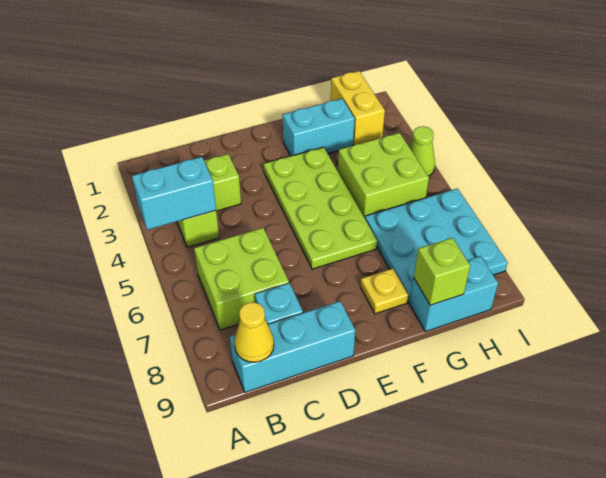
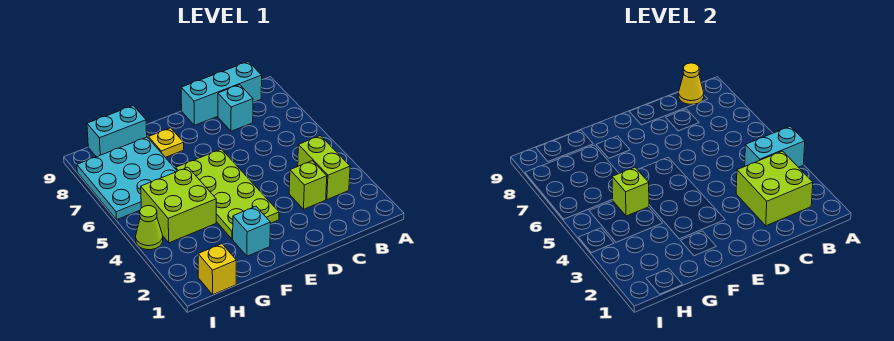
lime brick B6:C7 level 1 -> lime brick B2:C3 level 2
cyan brick F2:G2 level 1 -> cyan brick F2 level 1
lime brick G9 level 2 -> lime brick G5 level 2
yellow brick H1:H2 level 1 -> yellow brick H1 level 1

